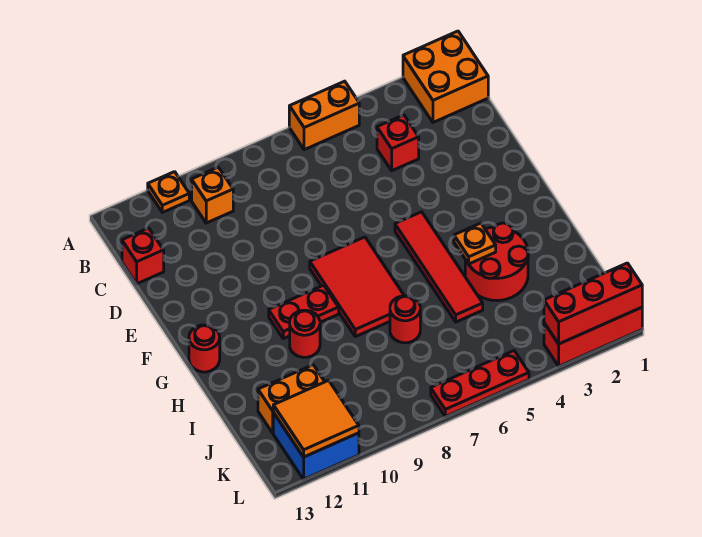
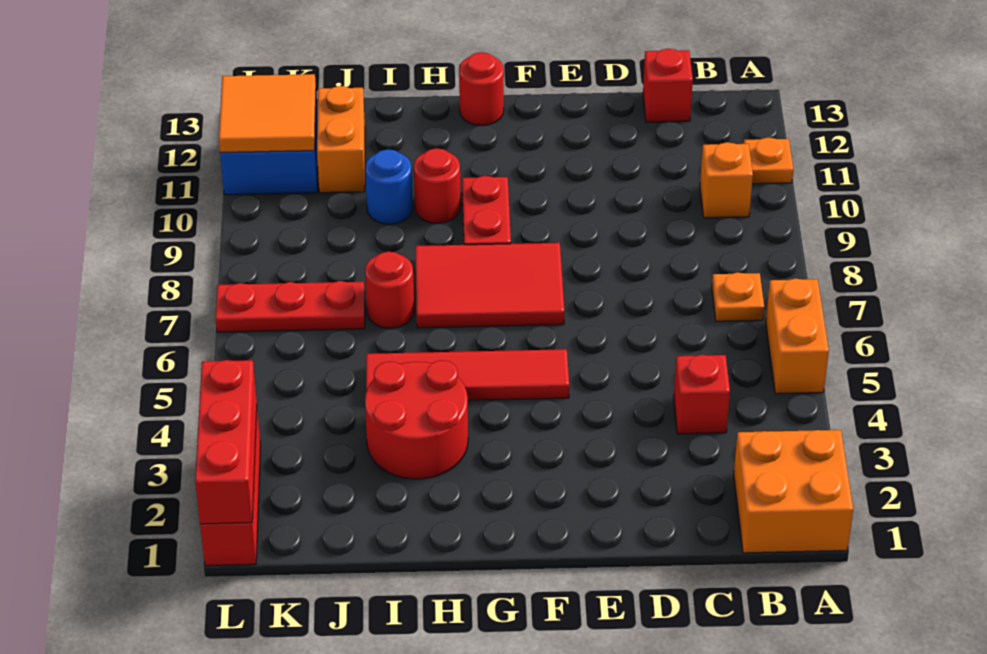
orange plate H4 level 2 -> orange plate B7 level 1
none -> blue round brick I10 level 1
red plate L5:L7 level 1 -> red plate J7:L7 level 1

